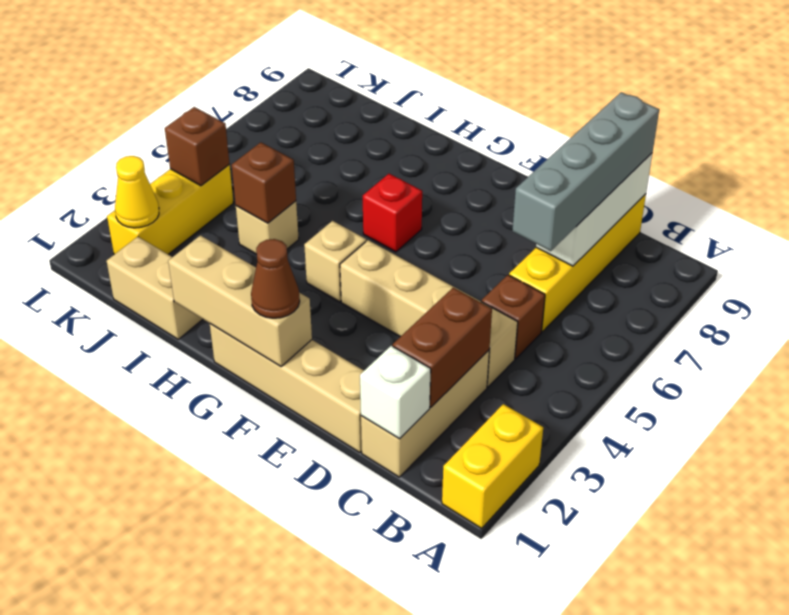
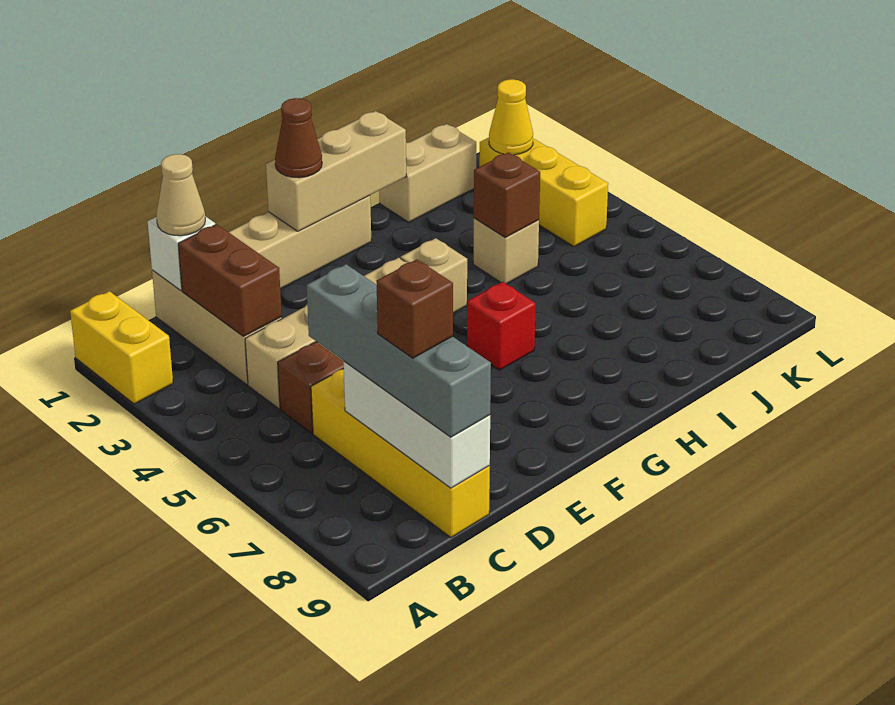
none -> tan cone C1 level 3
brown brick K4 level 2 -> brown brick C8 level 4

